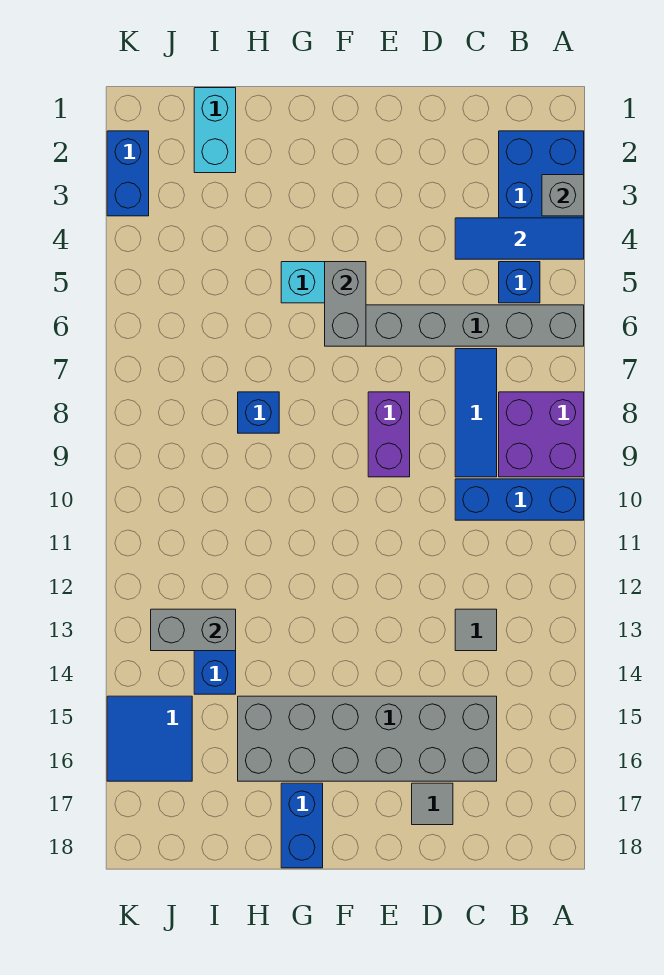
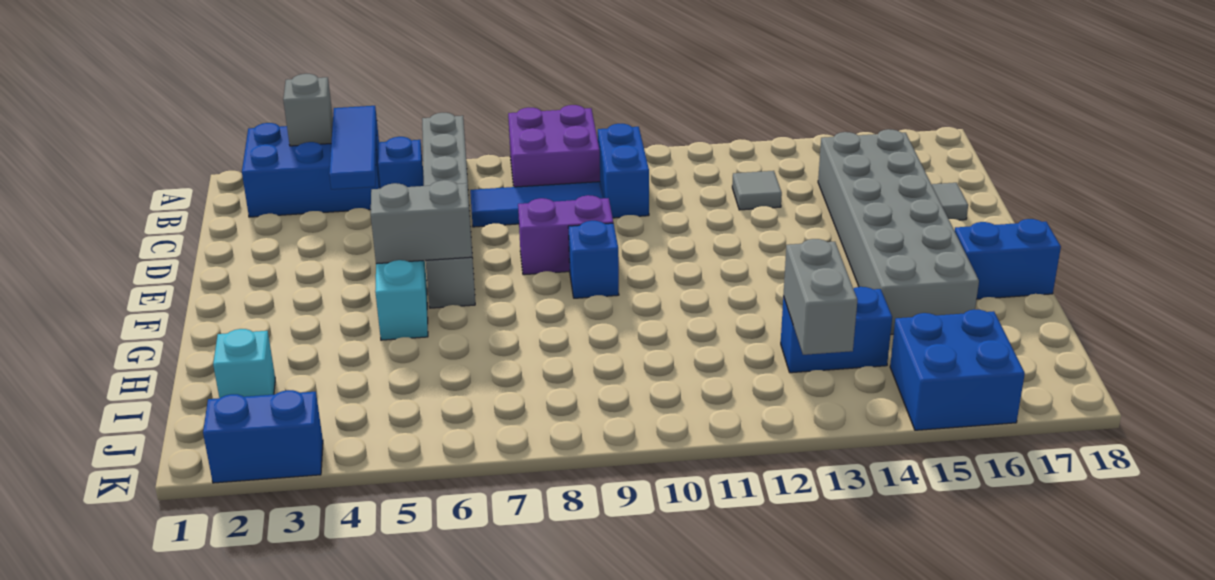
blue brick A10:C10 level 1 -> blue brick B10:C10 level 1
blue brick H8 level 1 -> blue brick F9 level 1
cyan brick I1:I2 level 1 -> cyan brick I2 level 1
blue tile J15:K16 level 1 -> blue brick J15:K16 level 1

